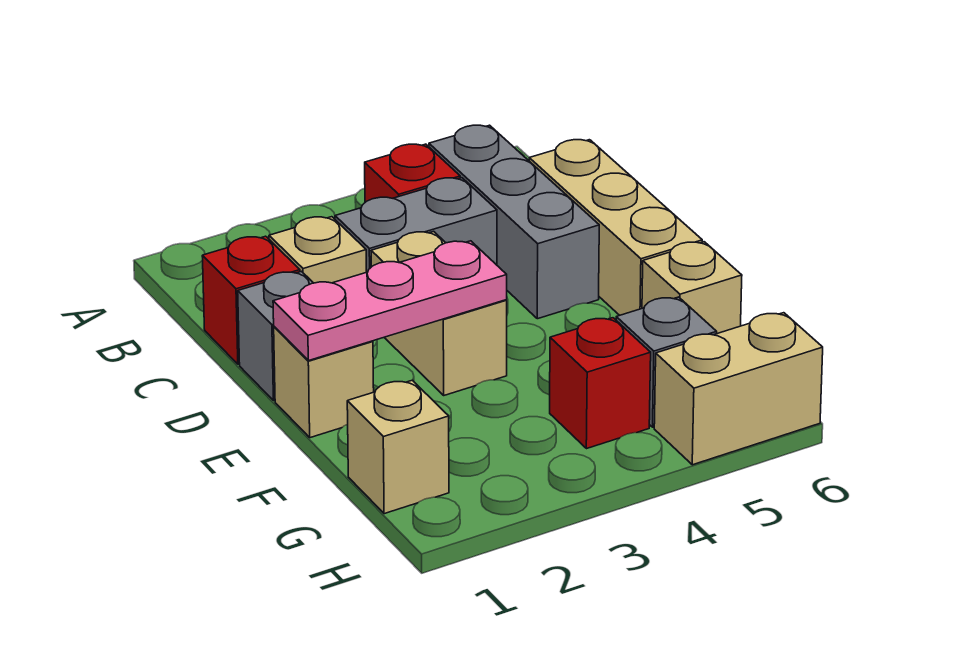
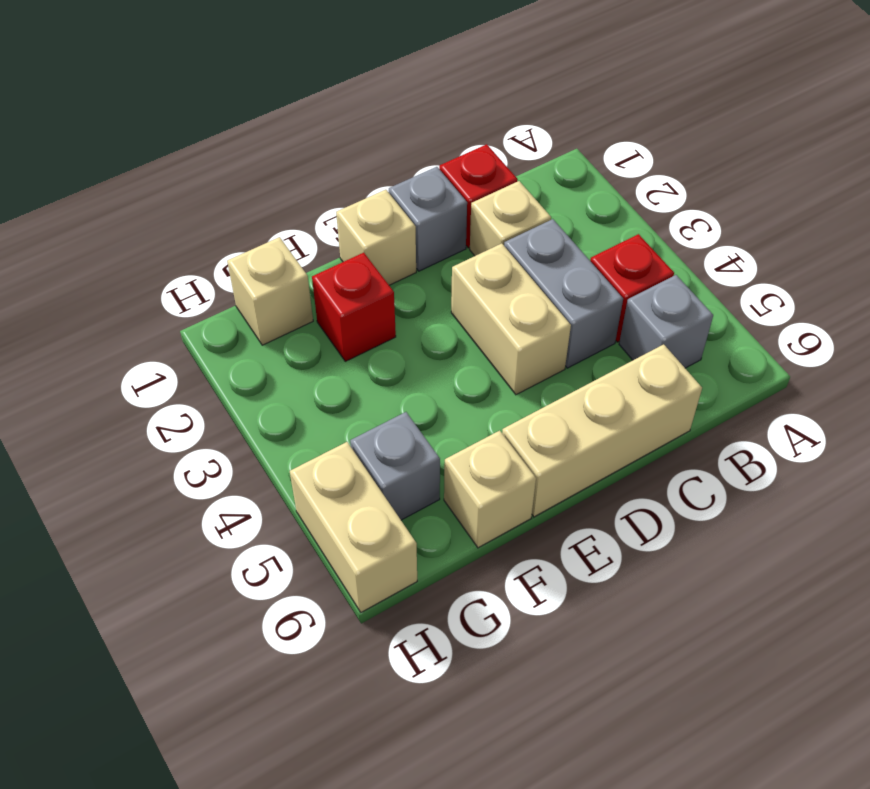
grey brick B5:D5 level 1 -> grey brick B5 level 1
tan brick D3:E3 level 1 -> tan brick D3:D4 level 1
pink plate E1:E3 level 2 -> none
red brick G4 level 1 -> red brick F2 level 1

